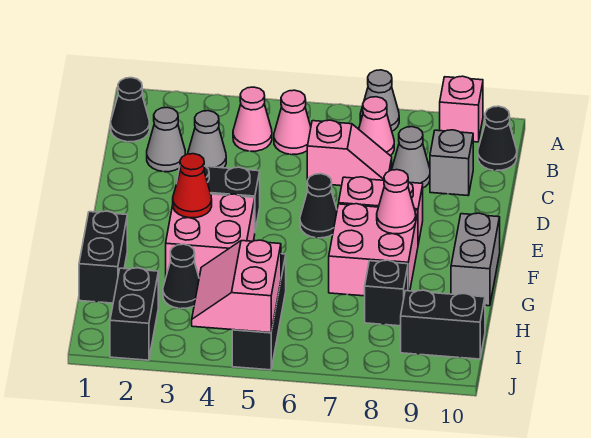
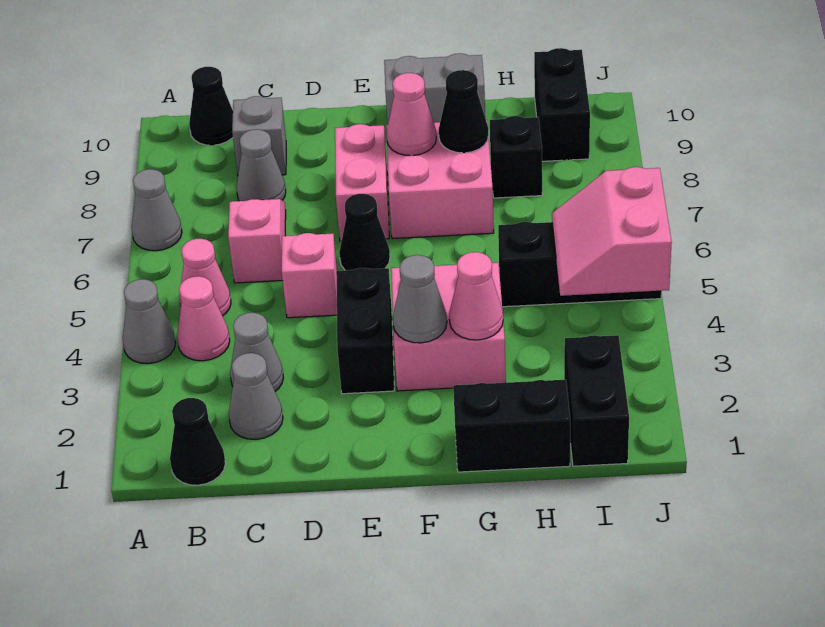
none -> grey cone A4 level 1
pink brick A9 level 1 -> pink brick D5 level 1
pink cone B7 level 1 -> pink cone G3 level 2
red cone F3 level 2 -> grey cone F3 level 2
black cone H3 level 1 -> black cone G8 level 2
black brick I2:J2 level 1 -> black brick I1:I2 level 1
pink slope I4:J5 level 2 top 5 -> pink slope I4:J5 level 2 top J

